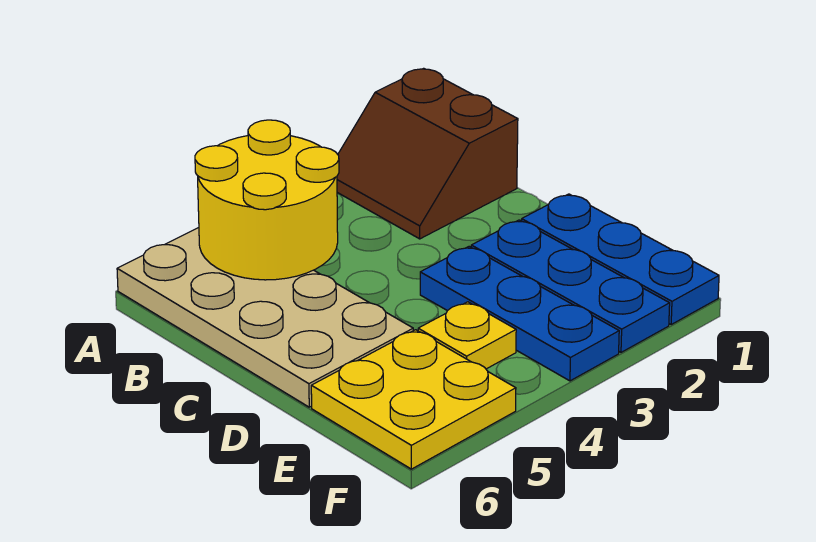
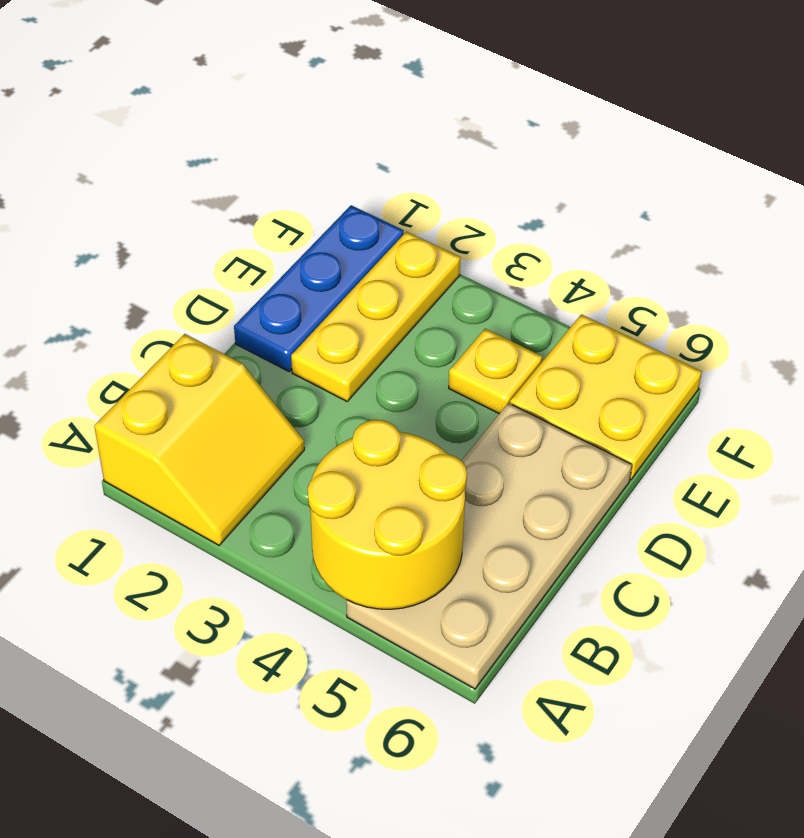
brown slope A1:B2 level 1 top 1 -> yellow slope A1:B2 level 1 top 1
blue plate D2:F2 level 1 -> yellow plate D2:F2 level 1
blue plate D3:F3 level 1 -> none

